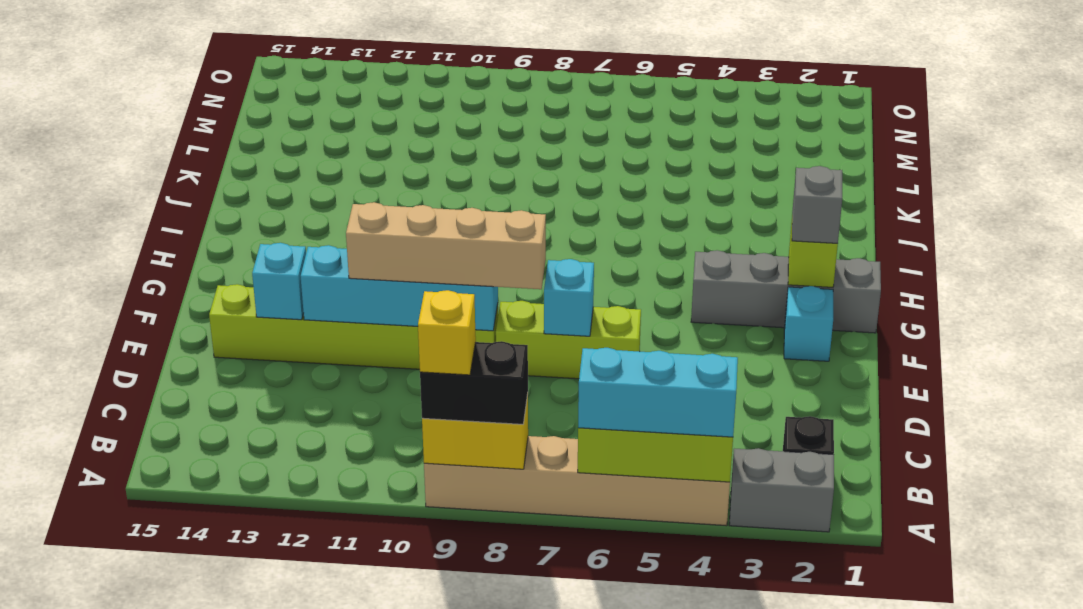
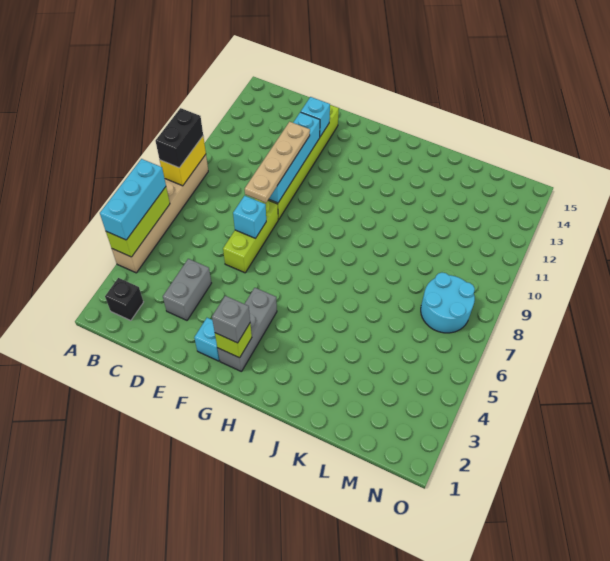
grey brick A2:A3 level 1 -> grey brick D3:D4 level 1
yellow brick A9 level 4 -> none
tan brick E8:E11 level 3 -> tan plate E8:E11 level 3
grey brick G1:G4 level 1 -> grey brick G2:G4 level 1
none -> cyan round brick M7:N8 level 1

